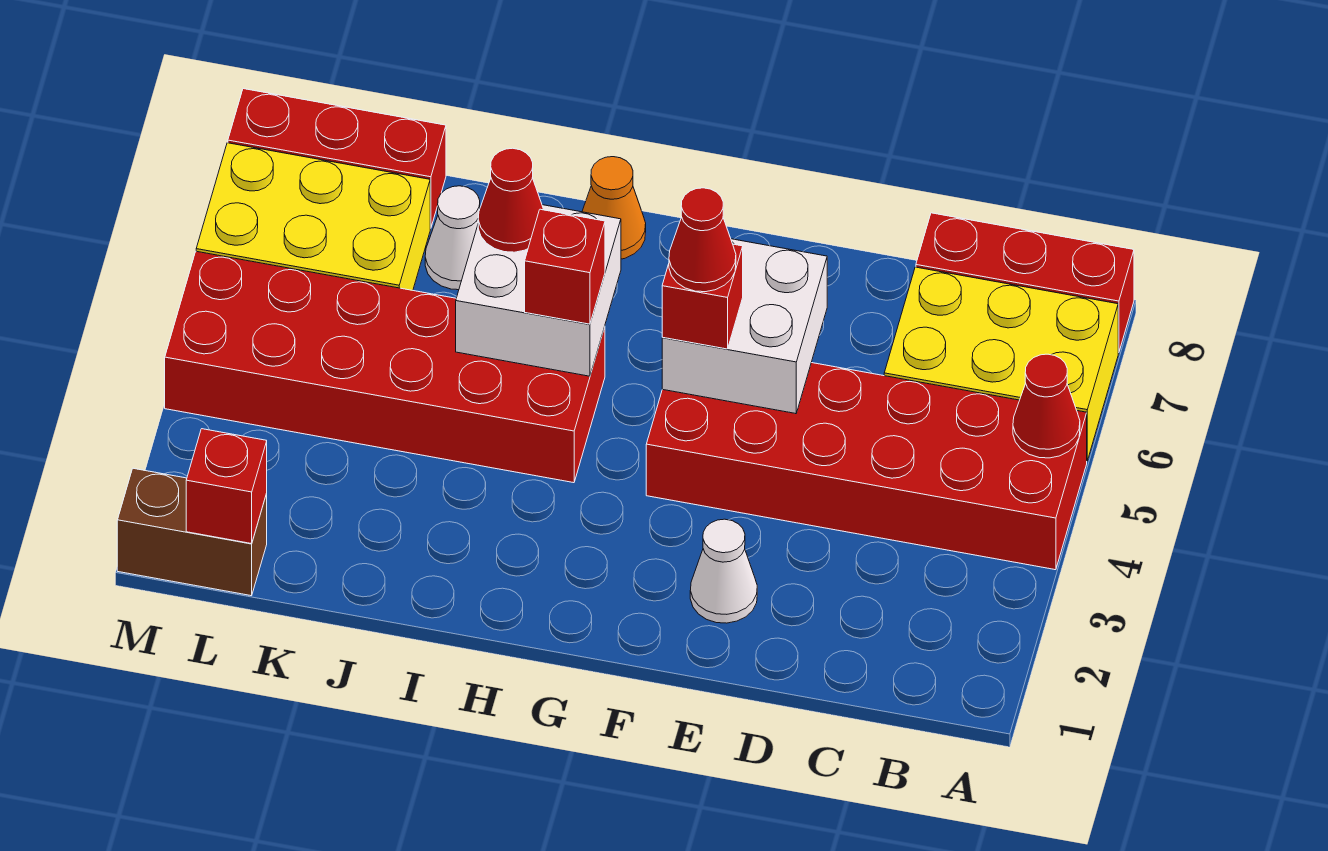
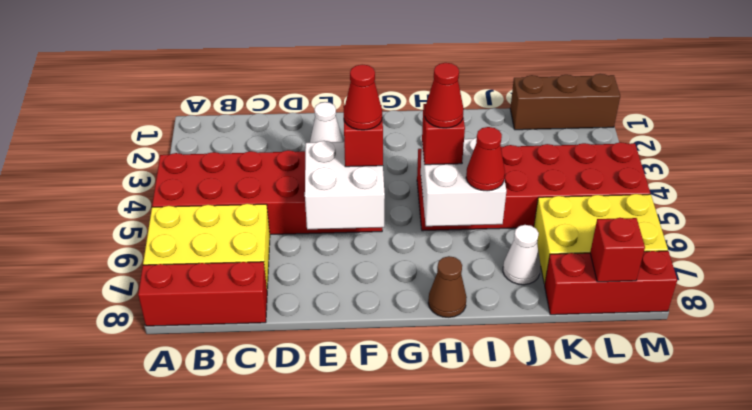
red cone A5 level 2 -> red cone H5 level 4
orange cone H8 level 1 -> brown cone H8 level 1
brown brick L1:M1 level 1 -> brown brick K1:M1 level 1
red brick L1 level 2 -> red brick L8 level 2

